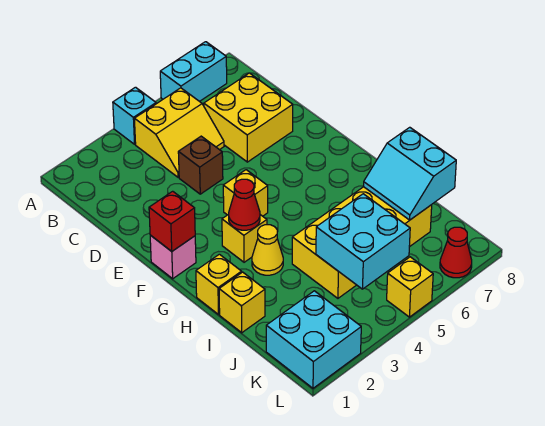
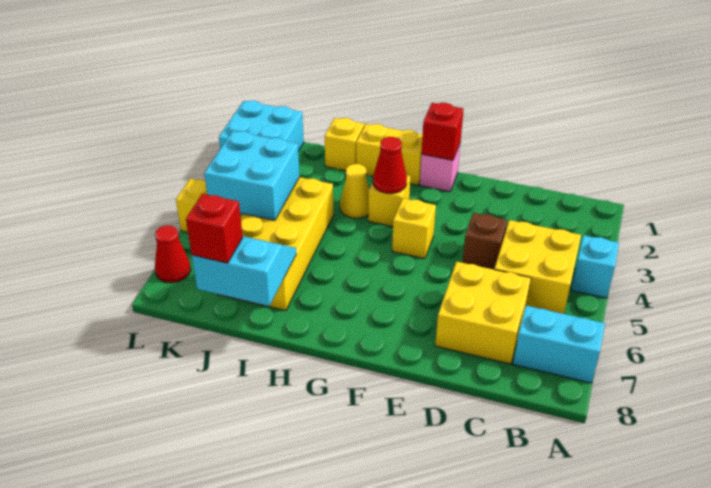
cyan brick A6:A7 level 1 -> cyan brick A7:B7 level 1
yellow slope B4:C5 level 1 top B -> yellow brick B4:C5 level 1
yellow brick H1 level 1 -> yellow brick G1:H1 level 1
none -> red brick J8 level 3

